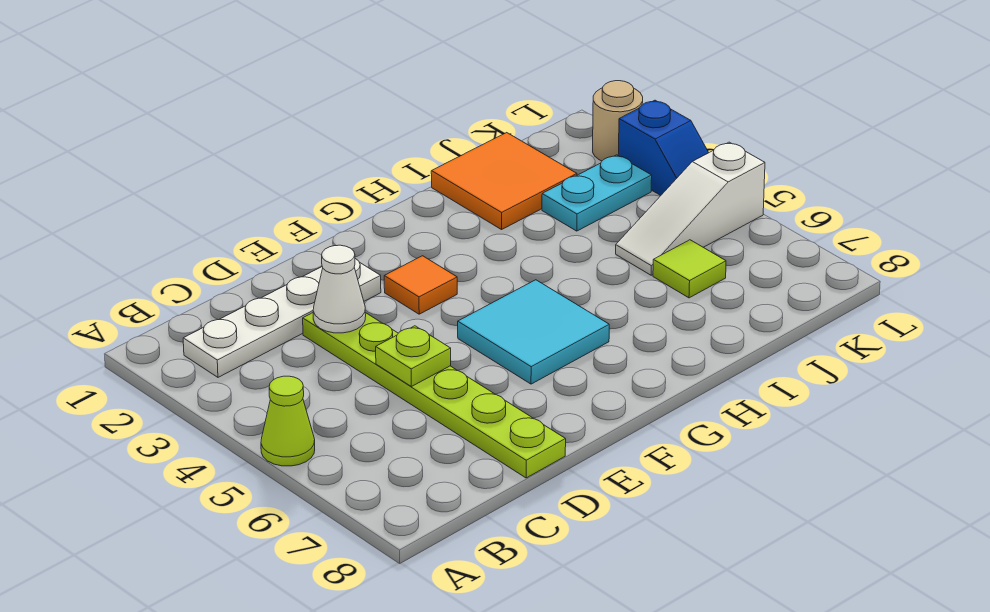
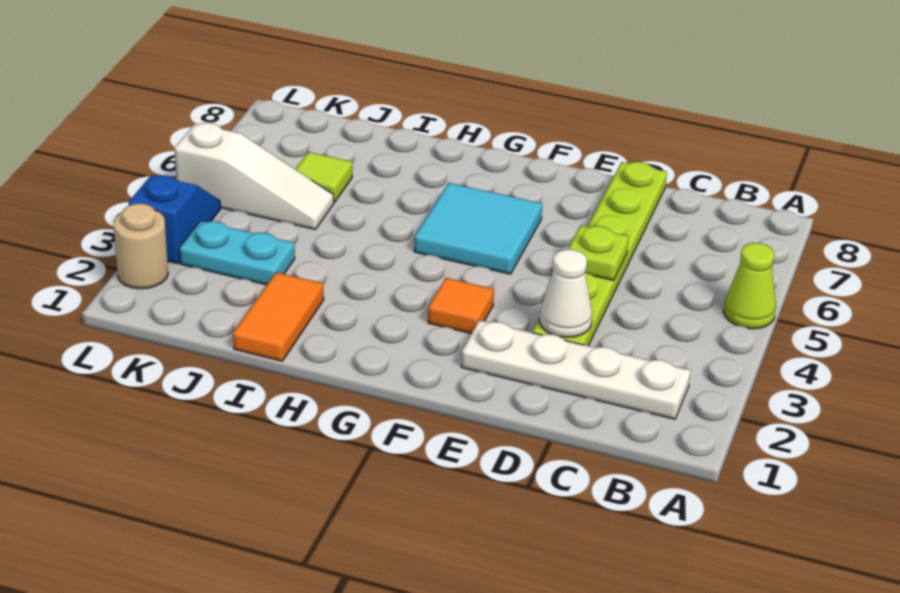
orange tile I1:J2 level 1 -> orange tile I1:I2 level 1

